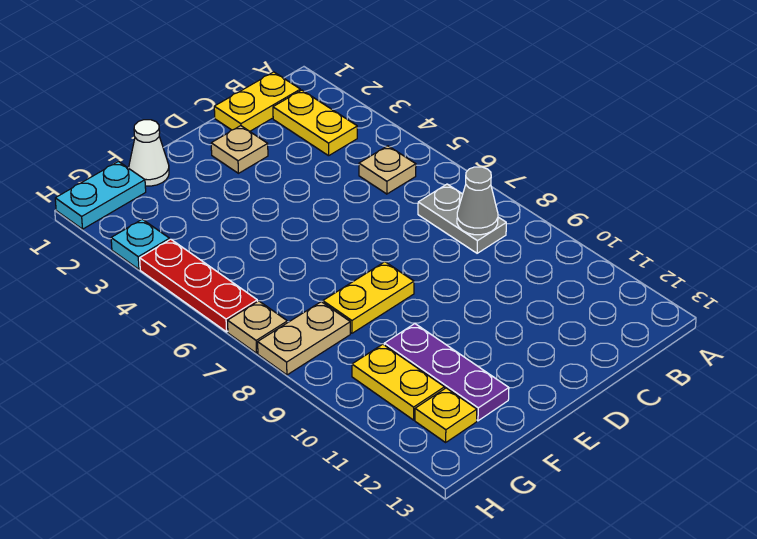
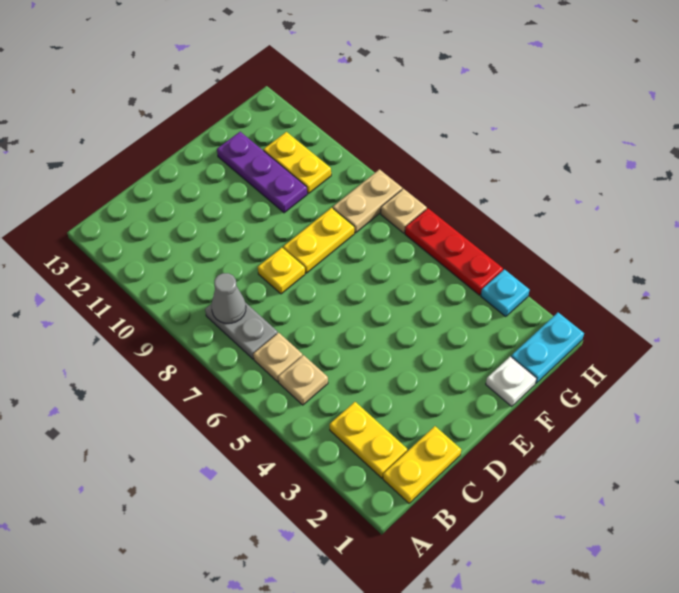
tan plate D2 level 1 -> tan plate B6 level 1
white cone F1 level 1 -> white plate F1 level 1
yellow plate G12 level 1 -> yellow plate D8 level 1

